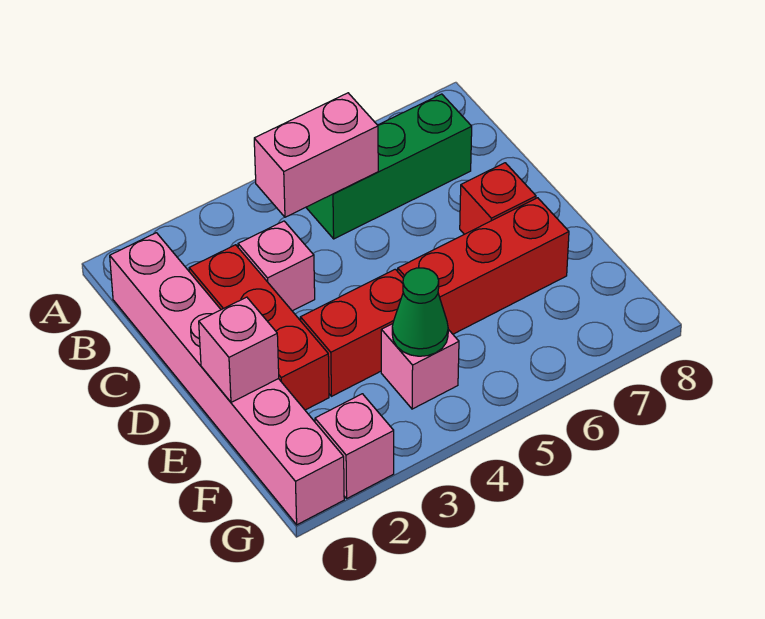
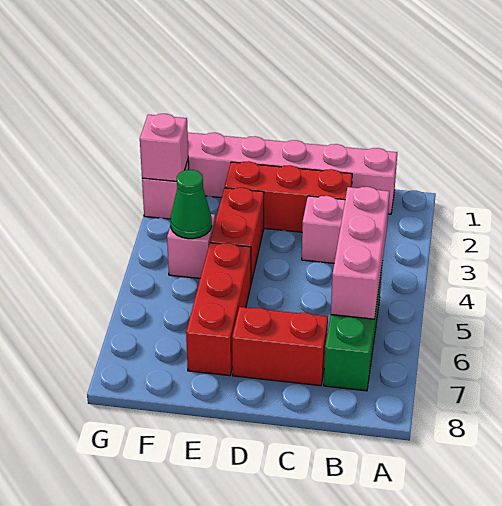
pink brick B4:B5 level 2 -> pink brick B4:B6 level 2
red brick D7 level 1 -> red brick C7:D7 level 1
pink brick E1 level 2 -> pink brick G2 level 2

